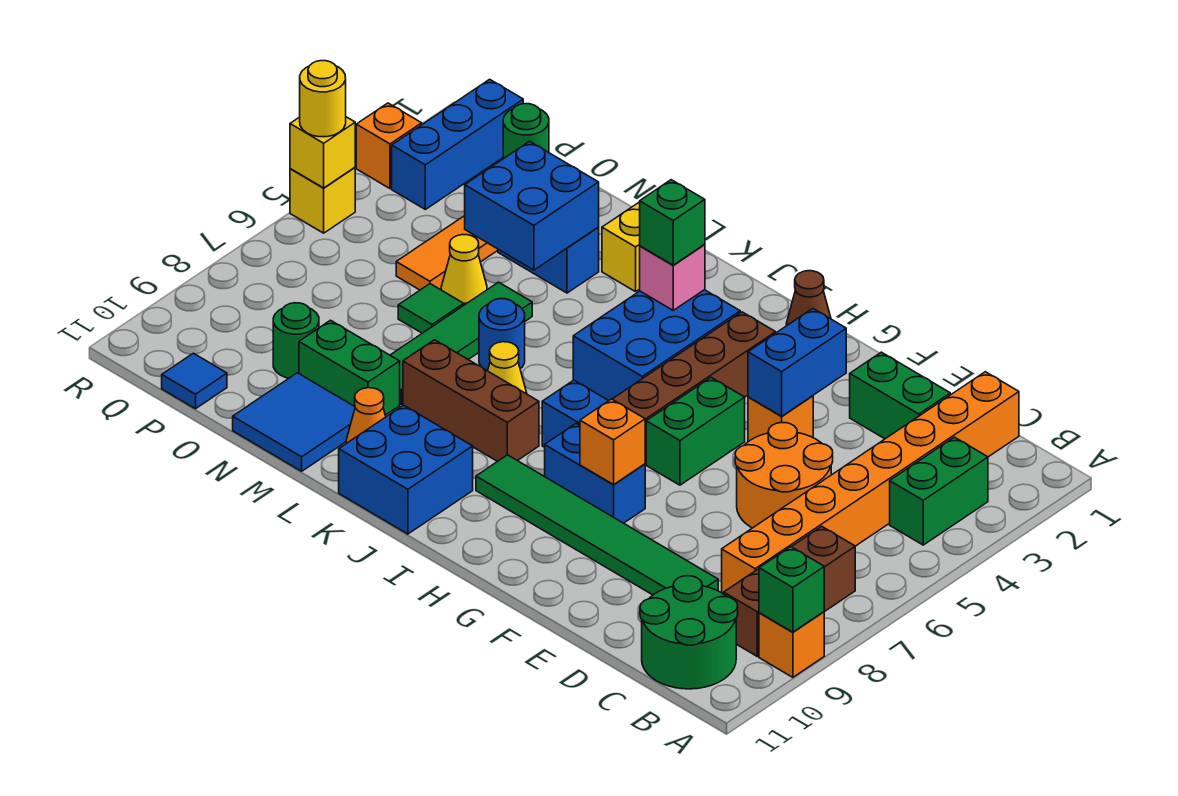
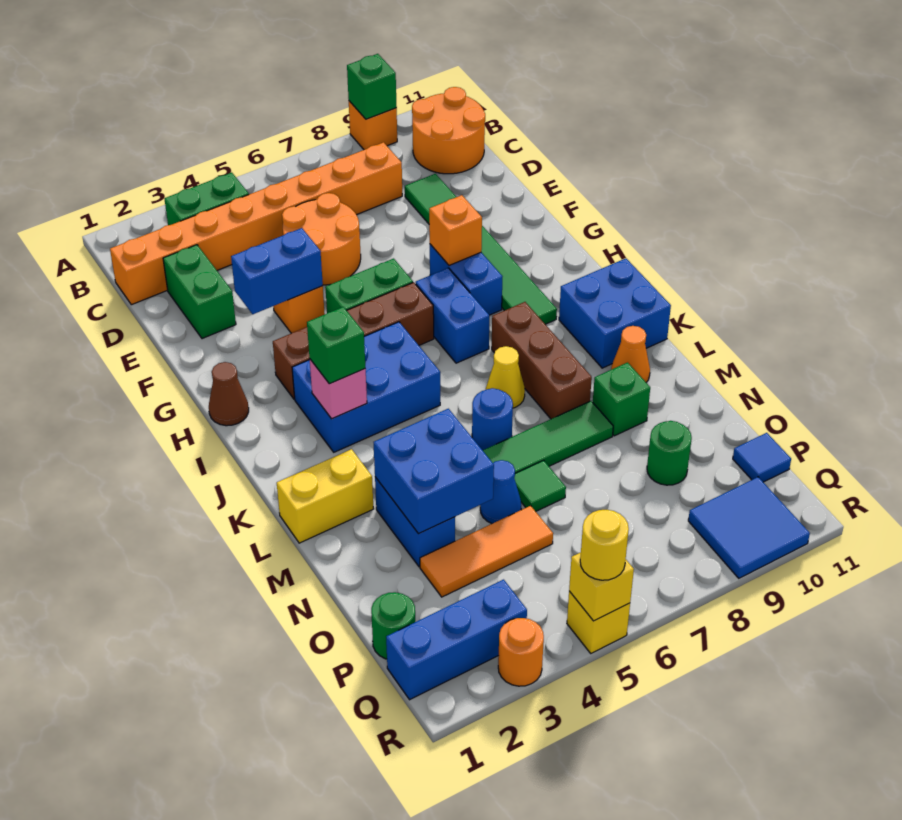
brown brick B7:B9 level 1 -> none
green round brick B10:C11 level 1 -> orange round brick B10:C11 level 1
green brick M9:N9 level 1 -> green brick M9 level 1
blue tile M10:N11 level 1 -> blue tile Q9:R10 level 1
yellow cone N5 level 1 -> blue cone N5 level 1
orange brick R3 level 1 -> orange round brick R3 level 1

